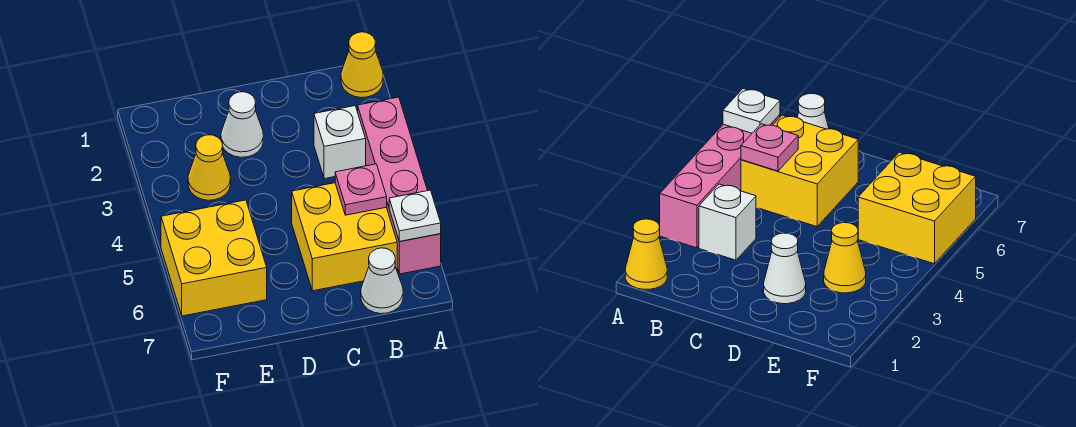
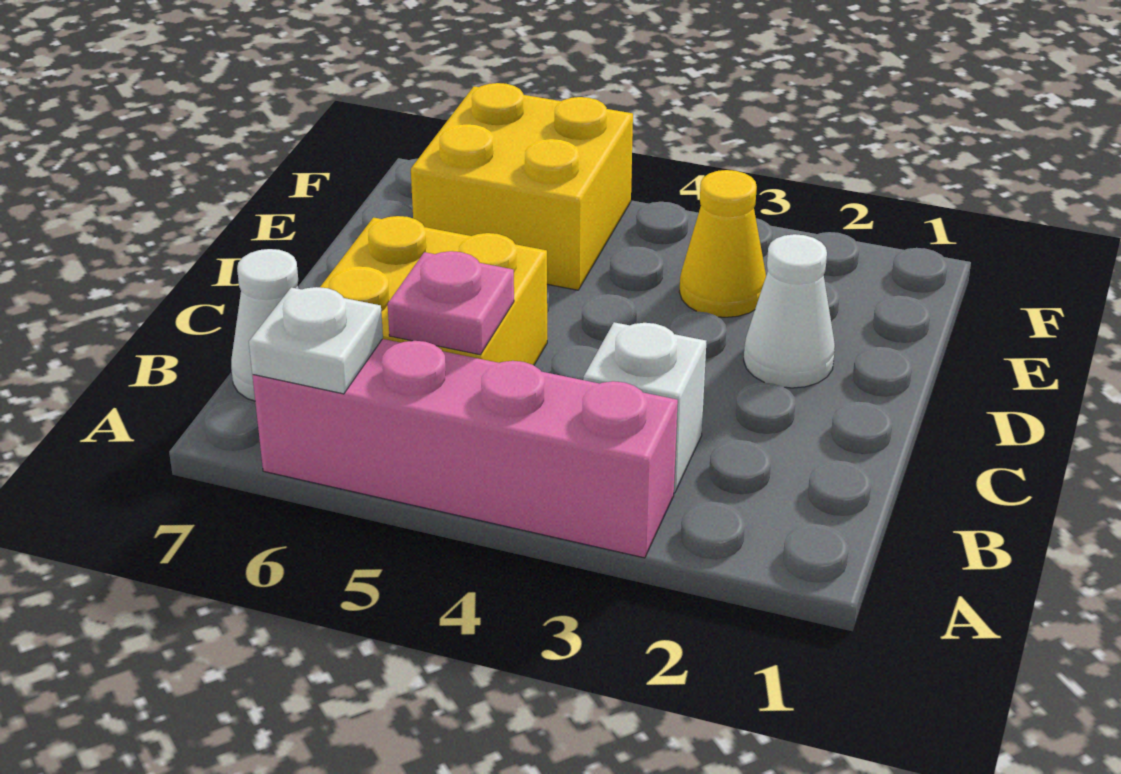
yellow cone A1 level 1 -> none

